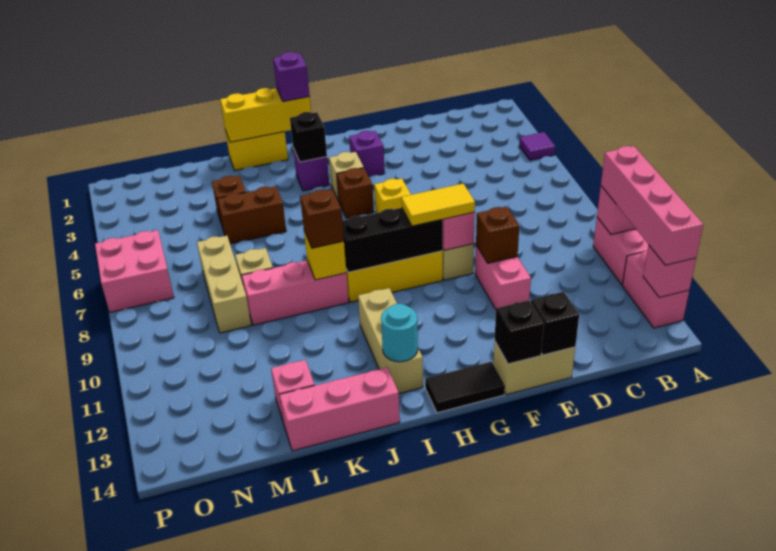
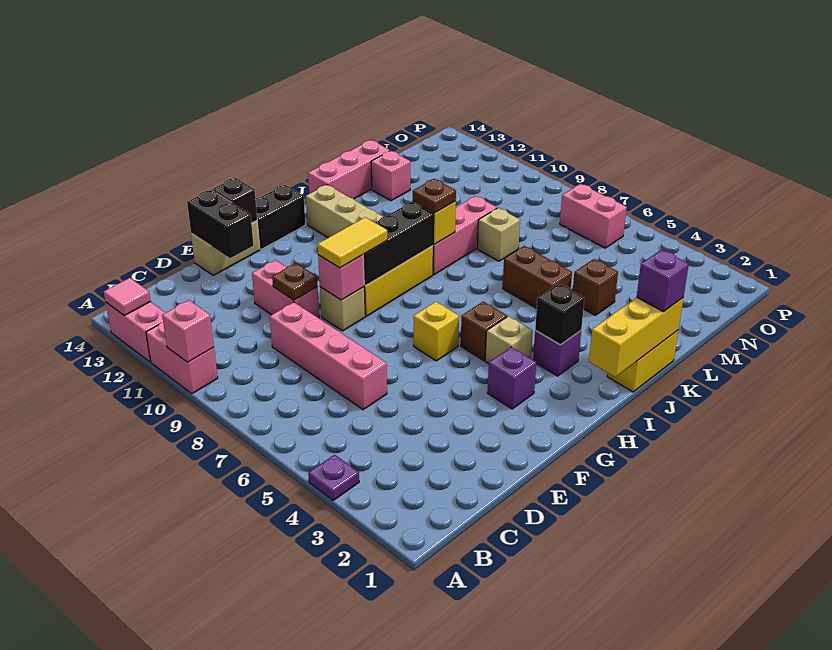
purple tile A4 level 1 -> purple plate A4 level 1
pink brick A10:A13 level 3 -> pink brick D6:D9 level 1
pink brick A13 level 2 -> pink tile A13 level 2
brown brick E10 level 2 -> brown plate E10 level 2
black brick E14 level 2 -> black brick E13:E14 level 2
black tile G14:H14 level 1 -> black brick G14:H14 level 1
purple brick I1 level 3 -> purple brick K1 level 3
cyan round brick I13 level 2 -> none
brown brick J9 level 3 -> brown plate J9 level 3
brown brick K5:L5 level 1 -> brown brick K5:K6 level 1
tan brick M7:M9 level 1 -> none
pink brick O6:P7 level 1 -> pink brick O6:O7 level 1

